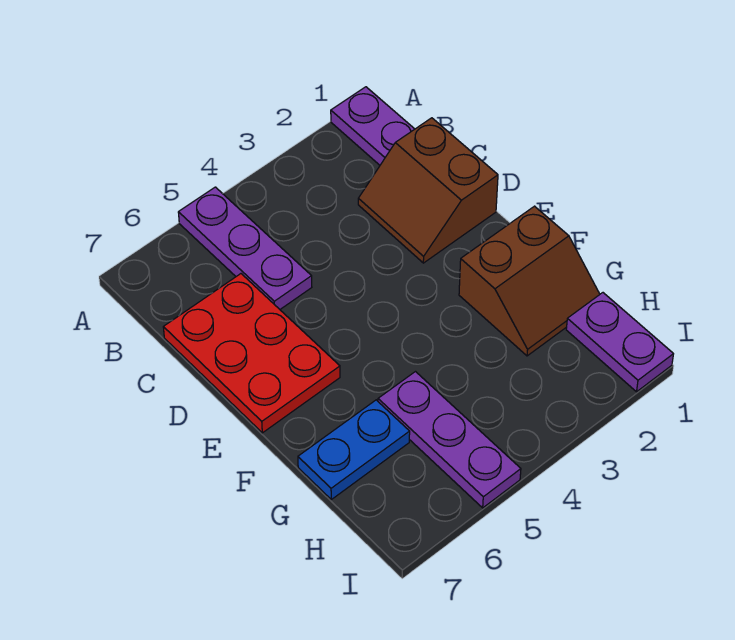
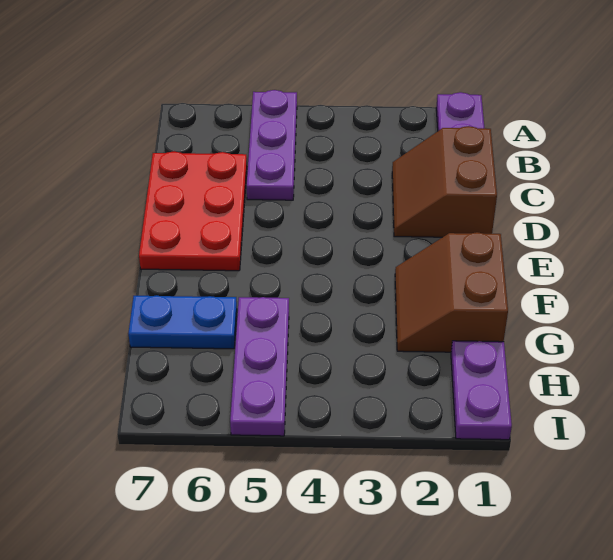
brown slope F1:G2 level 1 top F -> brown slope F1:G2 level 1 top 1

